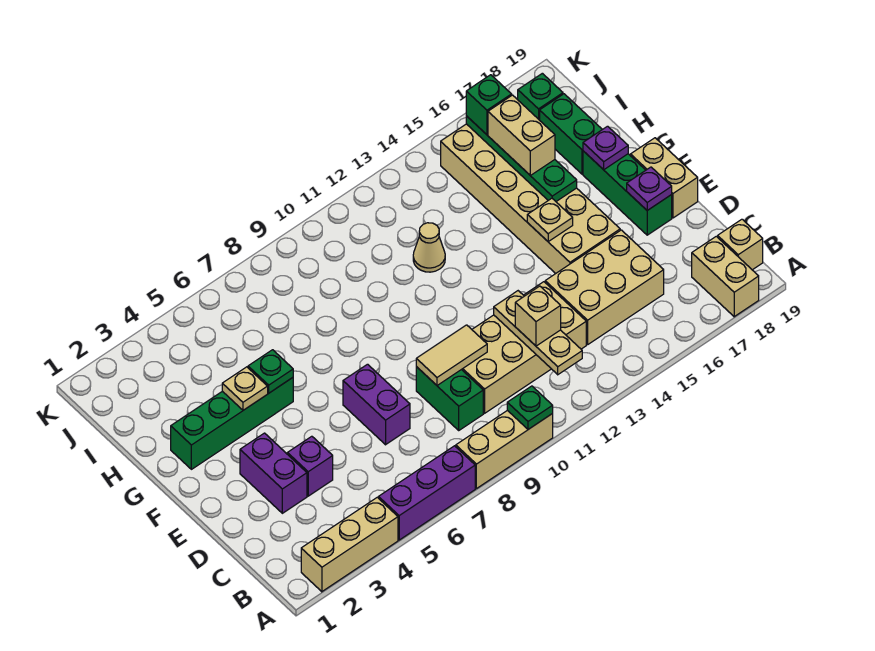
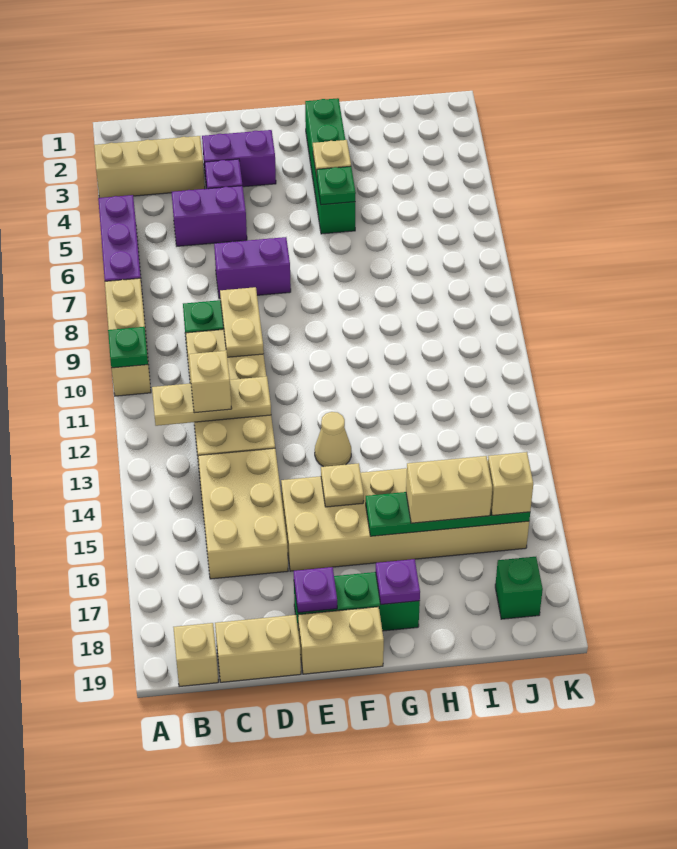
tan brick A2:A4 level 1 -> tan brick A3:C3 level 1
tan brick A18:B18 level 1 -> tan brick C19:D19 level 1
none -> purple brick C5:D5 level 1
tan tile D9:D10 level 2 -> tan plate D9:D10 level 2
tan cone H12 level 1 -> tan cone F13 level 1
green brick H18:I18 level 1 -> none
green brick J16 level 3 -> tan brick J16 level 3

